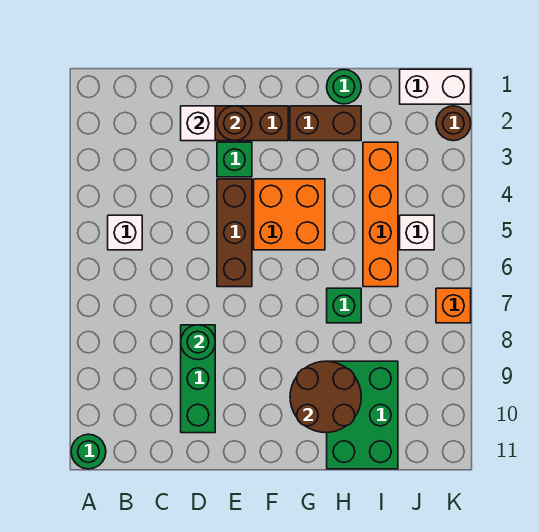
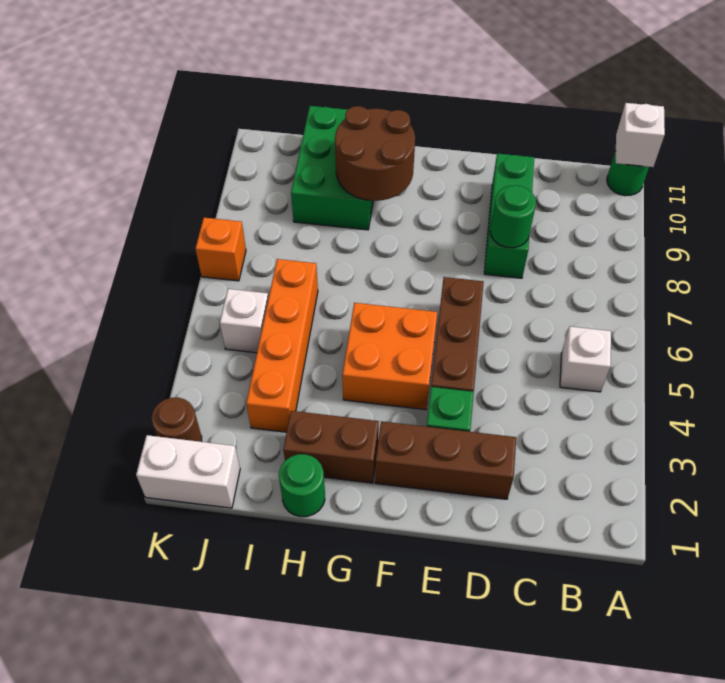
white brick D2 level 2 -> white brick A11 level 2
brown round brick E2 level 2 -> none
green brick H7 level 1 -> none

